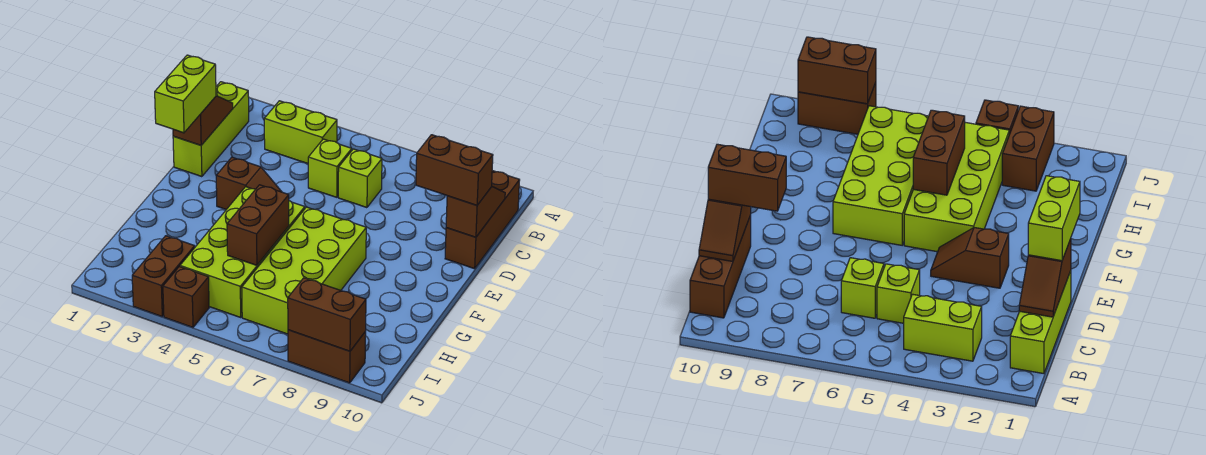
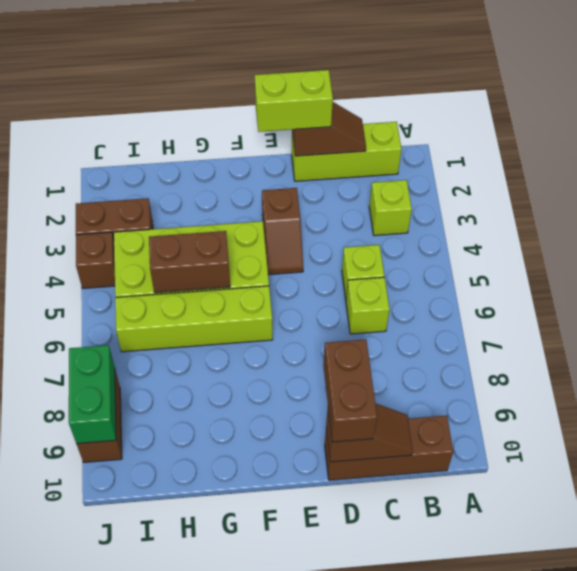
lime brick B3:B4 level 1 -> lime brick B3 level 1
lime brick F6:I7 level 1 -> lime brick F6:I6 level 1
brown brick J8:J9 level 2 -> green brick J8:J9 level 2

